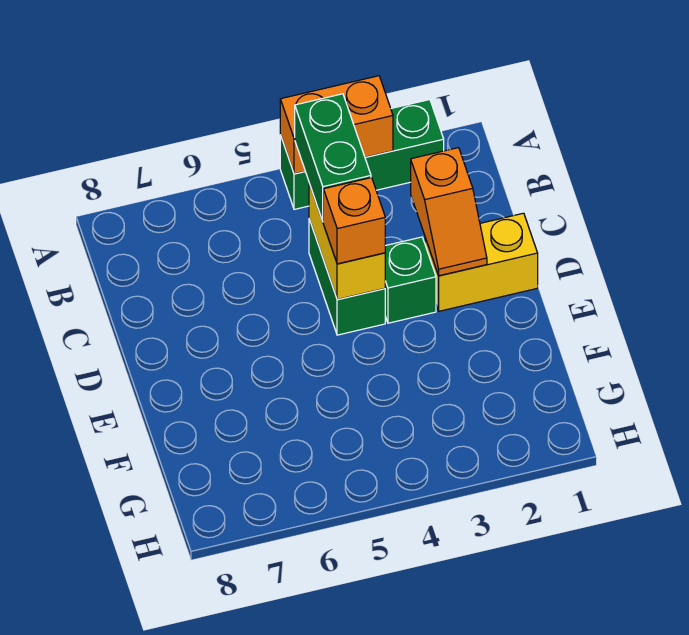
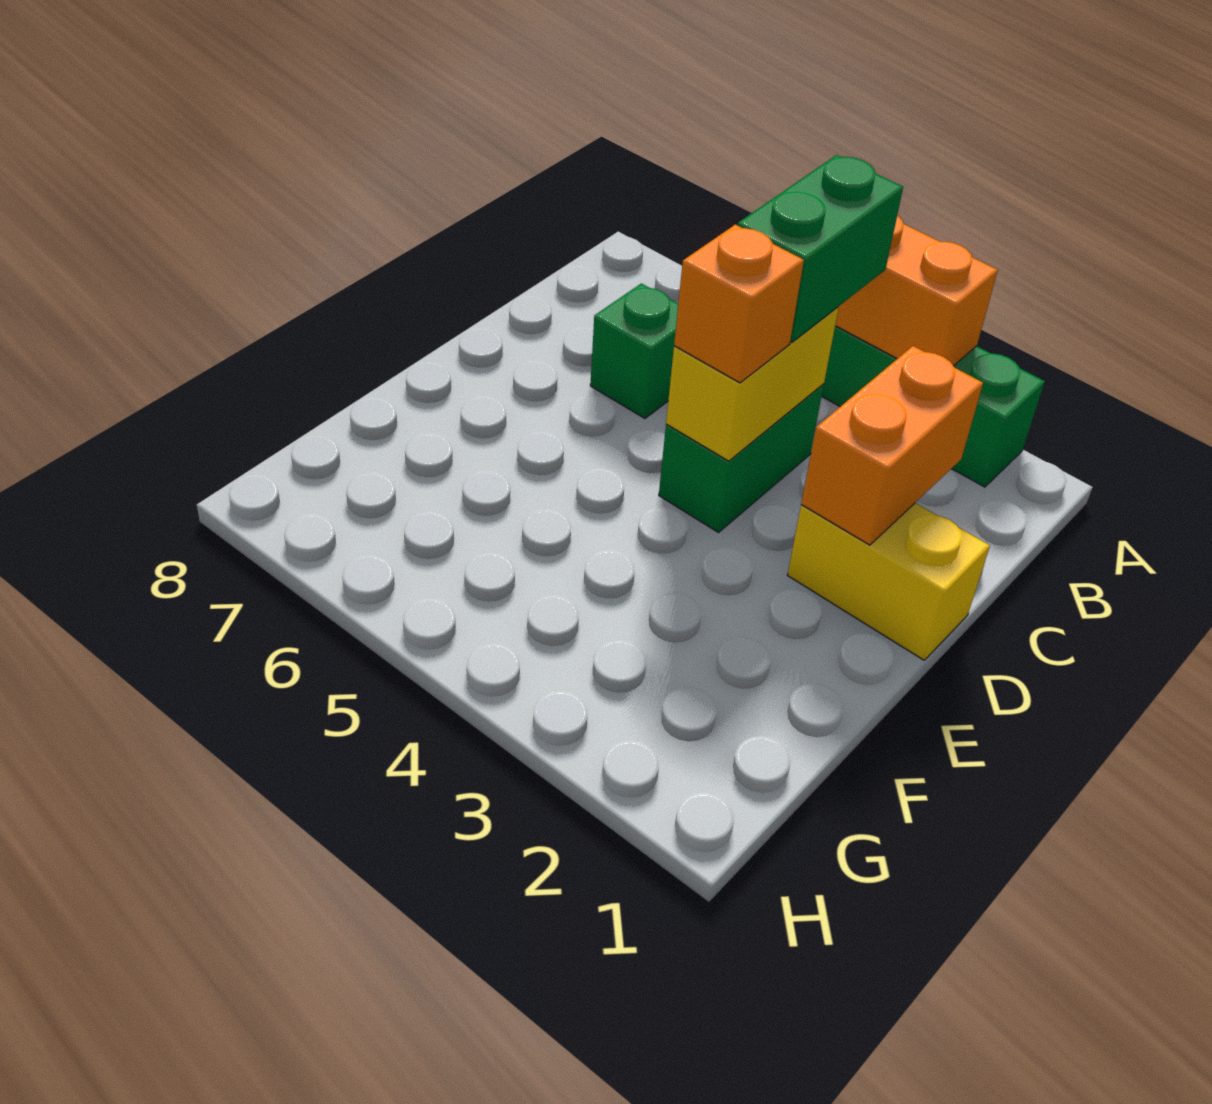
orange slope C2:D2 level 2 top C -> orange brick C2:D2 level 2
green brick D3 level 1 -> green brick C6 level 1

